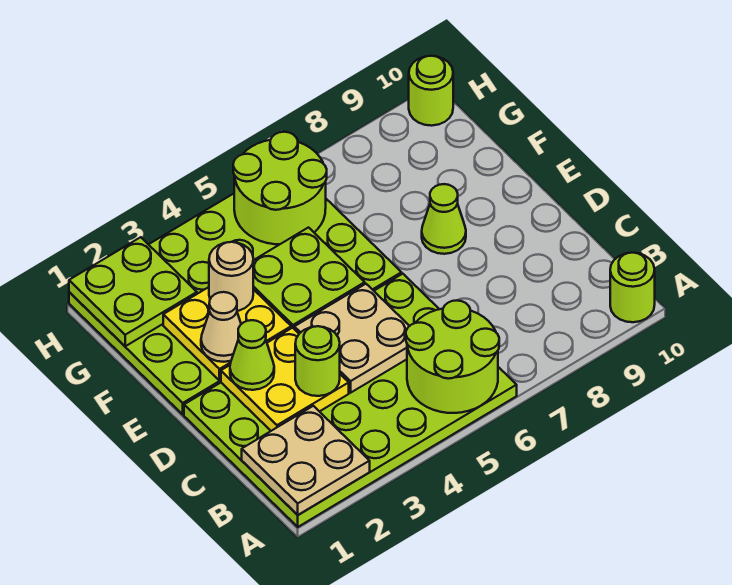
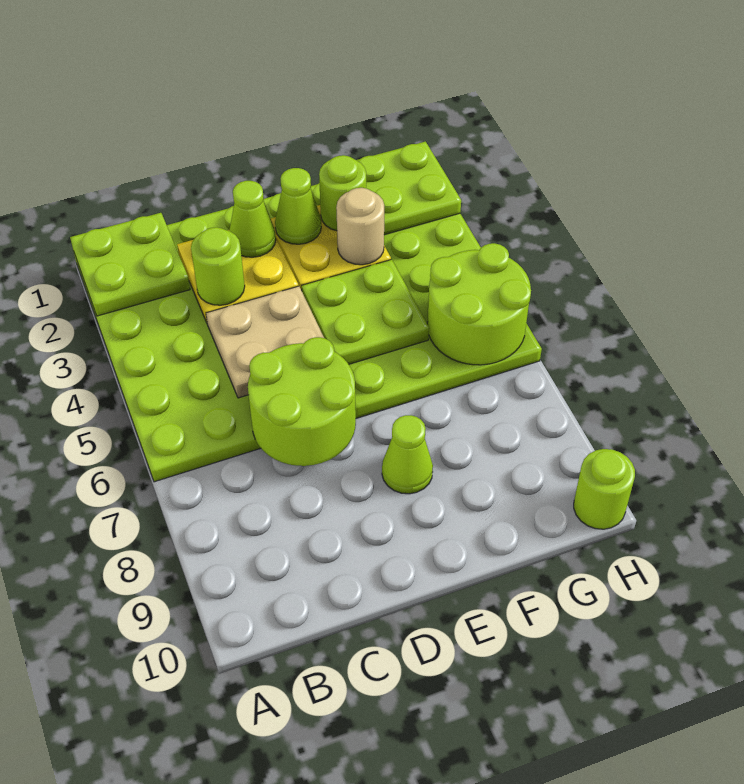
tan plate A1:B2 level 2 -> lime plate A1:B2 level 2
lime round brick A5:B6 level 2 -> lime round brick C6:D7 level 2
lime round brick A10 level 1 -> lime round brick F2 level 3
tan cone E2 level 3 -> lime cone E2 level 3

